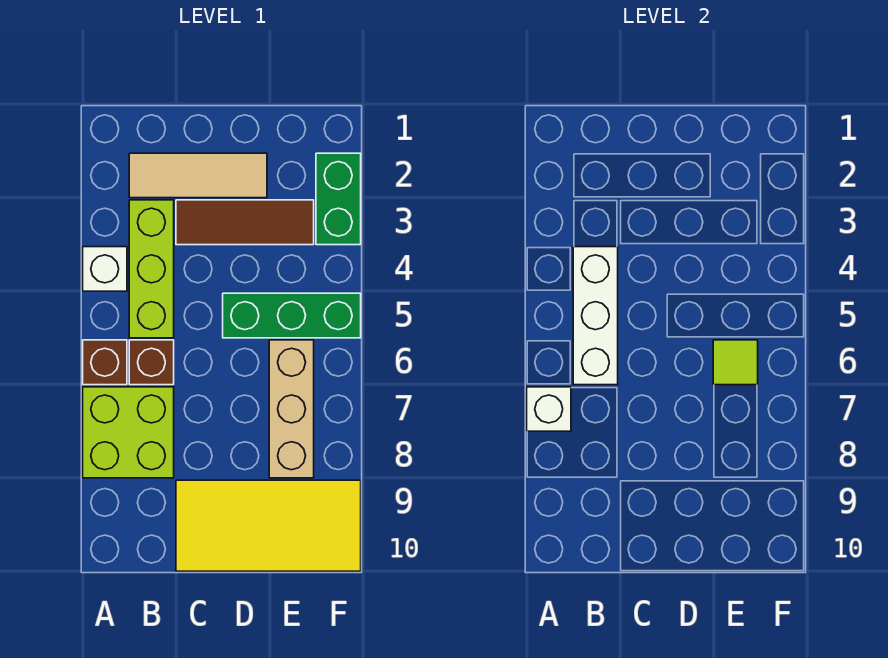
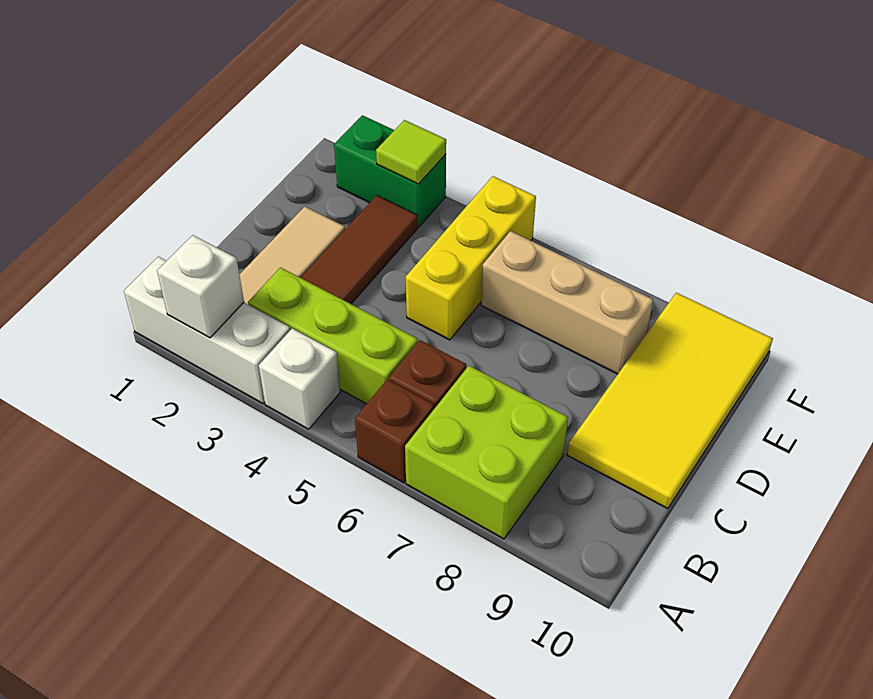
white brick A7 level 2 -> white brick A2 level 2
white brick B4:B6 level 2 -> white brick A1:A3 level 1
green brick D5:F5 level 1 -> yellow brick D5:F5 level 1
lime tile E6 level 2 -> lime tile F3 level 2

